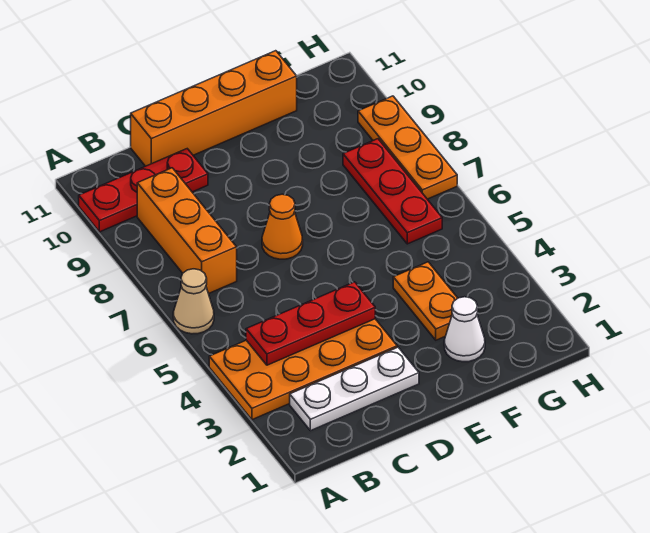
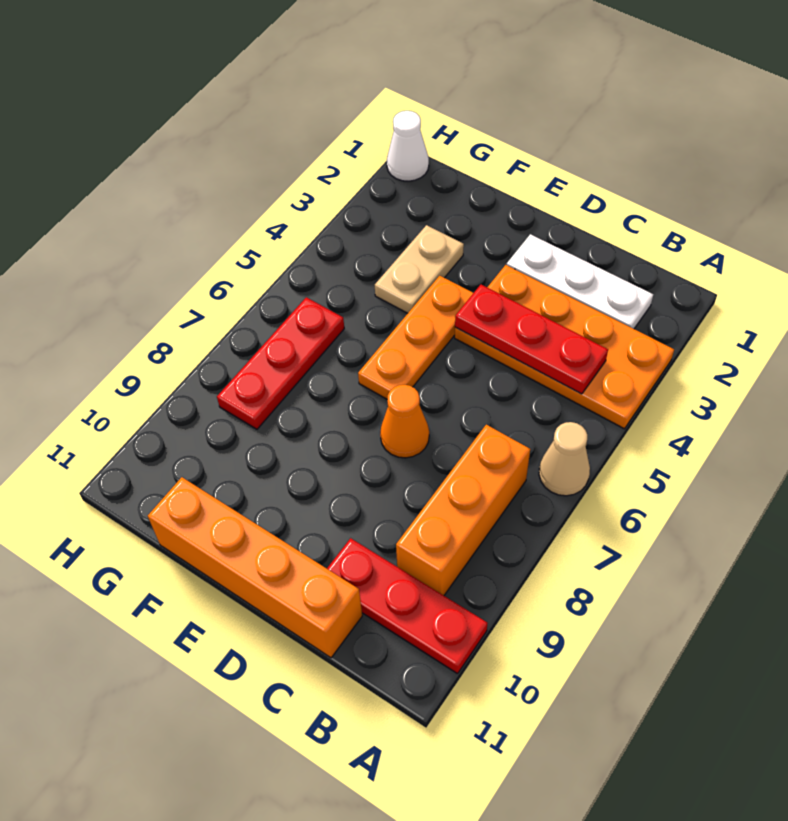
white cone F2 level 1 -> white cone H1 level 1
orange plate F3:F4 level 1 -> tan plate F3:F4 level 1
orange plate H7:H9 level 1 -> orange plate E4:E6 level 1

